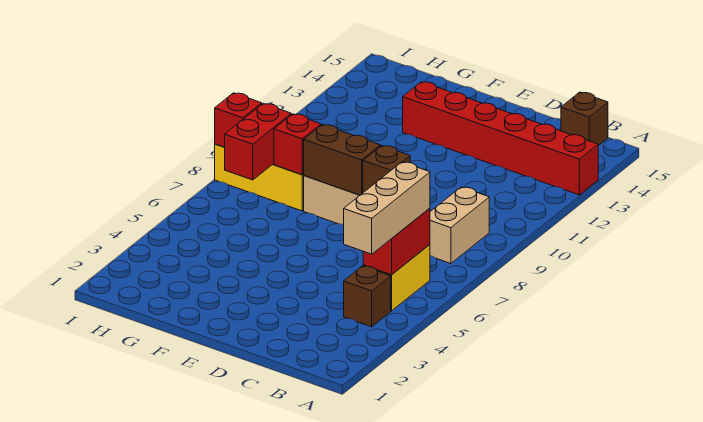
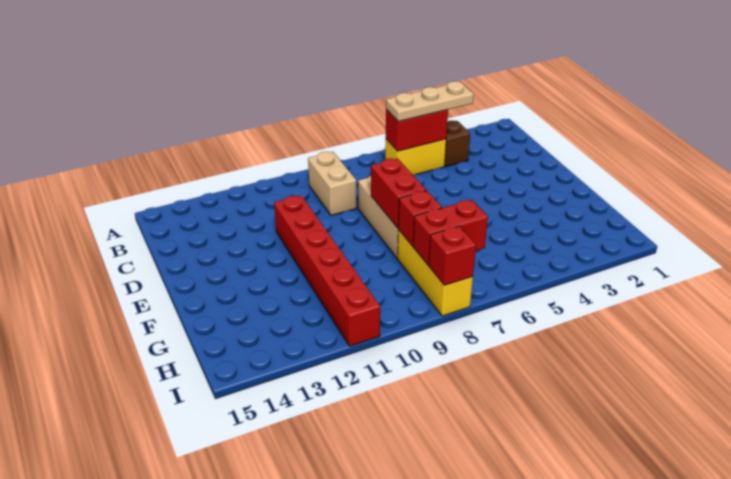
red brick A13:F13 level 1 -> red brick D11:I11 level 1
tan brick B4:B6 level 3 -> tan plate B4:B6 level 3
tan brick B8:B9 level 1 -> tan brick B9:C9 level 1
brown brick B15 level 1 -> none
brown brick D8 level 2 -> none
brown brick E8:F8 level 2 -> red brick E8:F8 level 2

